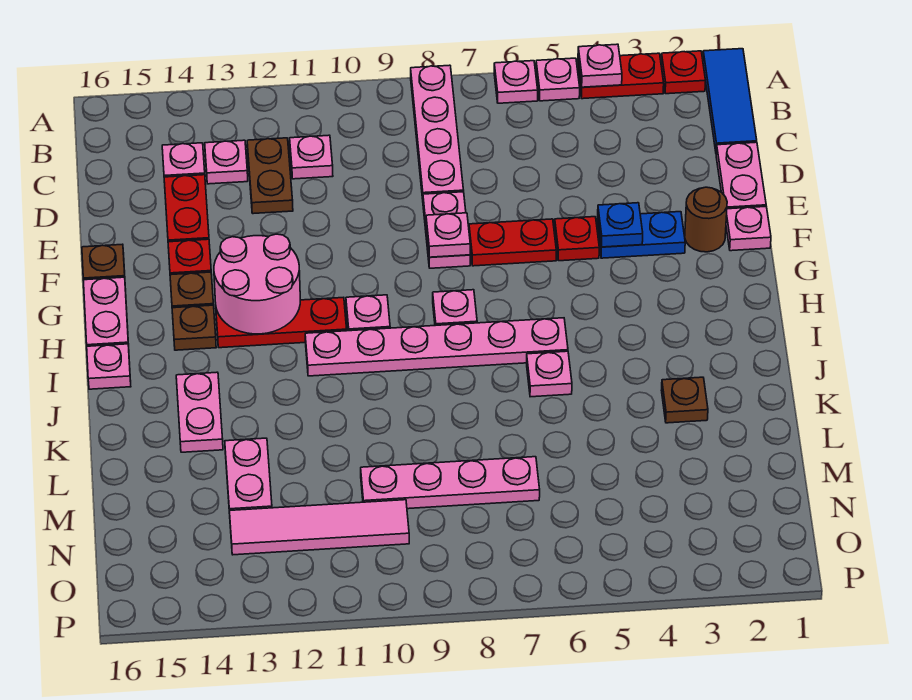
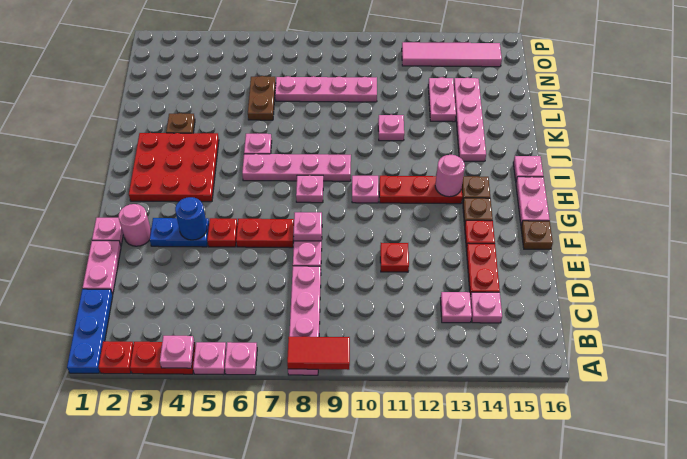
blue tile A1:C1 level 1 -> blue plate A1:C1 level 1
none -> red tile A8:A9 level 2
pink plate C11 level 1 -> pink plate K11 level 1
brown plate C12:D12 level 1 -> brown plate L6:M6 level 1
none -> red plate E11 level 1
brown round brick F2 level 1 -> pink round brick F2 level 1
blue plate F4 level 2 -> blue round brick F4 level 2
pink round brick G12:H13 level 2 -> pink round brick H13 level 2
none -> red plate H2:J4 level 1
pink plate I6:I11 level 1 -> pink plate I6:I9 level 1
pink plate J14:K14 level 1 -> pink plate J14:M14 level 1
pink tile N10:N13 level 1 -> pink tile O12:O15 level 1

